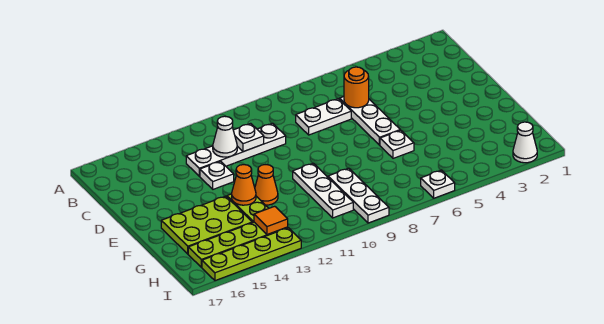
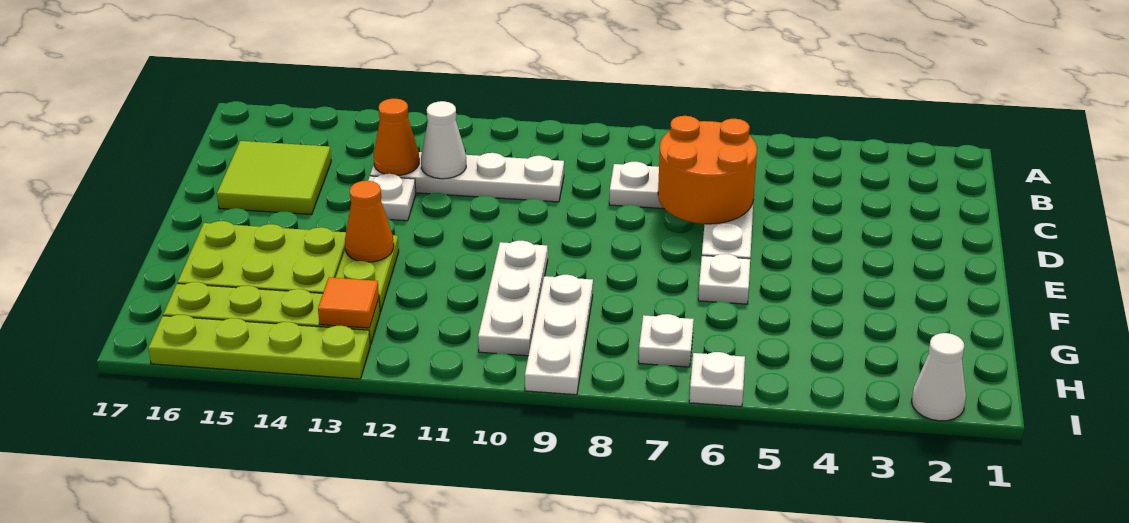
orange round brick C6 level 2 -> orange round brick C6:D7 level 2
white plate C11 level 2 -> white plate H7 level 1
none -> lime tile C15:D16 level 1
orange cone F12 level 1 -> orange cone C13 level 2

